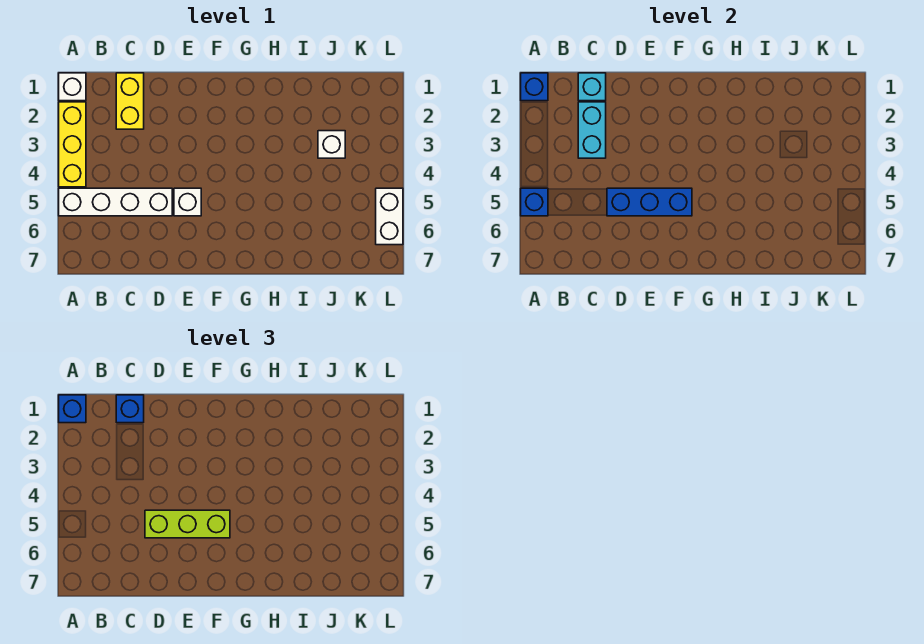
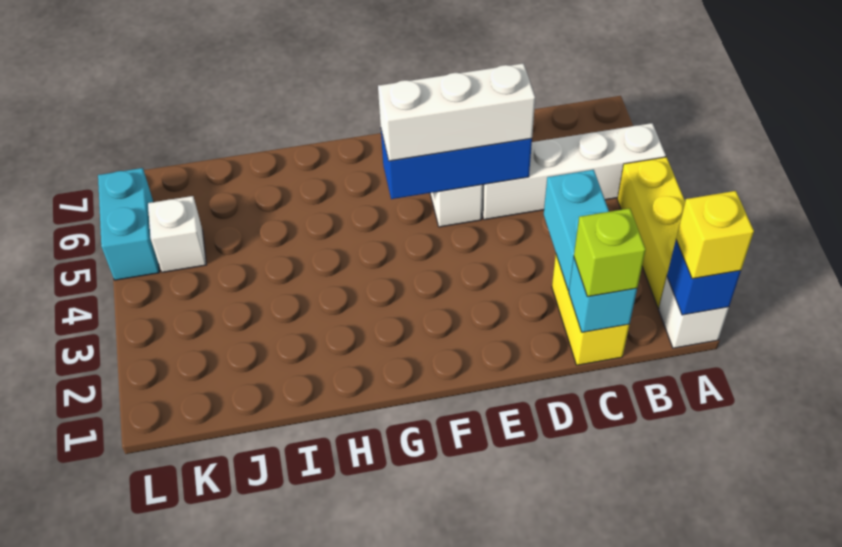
blue brick A1 level 3 -> yellow brick A1 level 3
blue brick A5 level 2 -> none
blue brick C1 level 3 -> lime brick C1 level 3
lime brick D5:F5 level 3 -> white brick D5:F5 level 3
white brick J3 level 1 -> white brick K5 level 1
white brick L5:L6 level 1 -> cyan brick L5:L6 level 1

